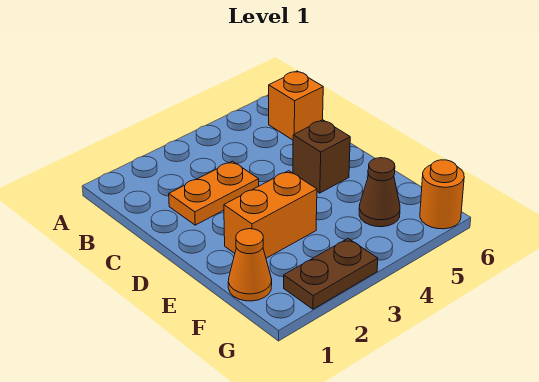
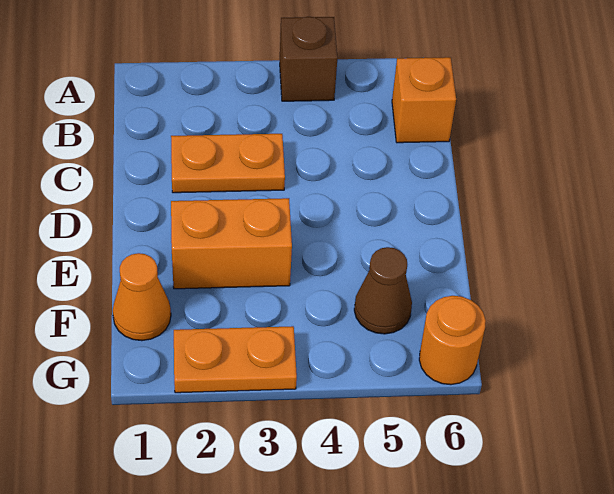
brown brick D5 level 1 -> brown brick A4 level 1
brown plate G2:G3 level 1 -> orange plate G2:G3 level 1

